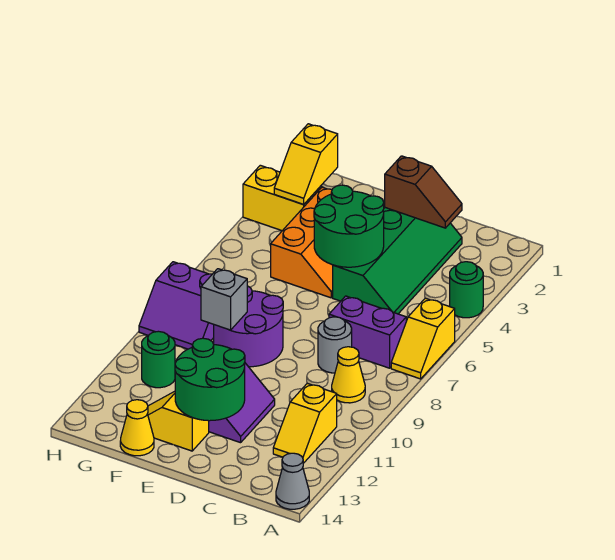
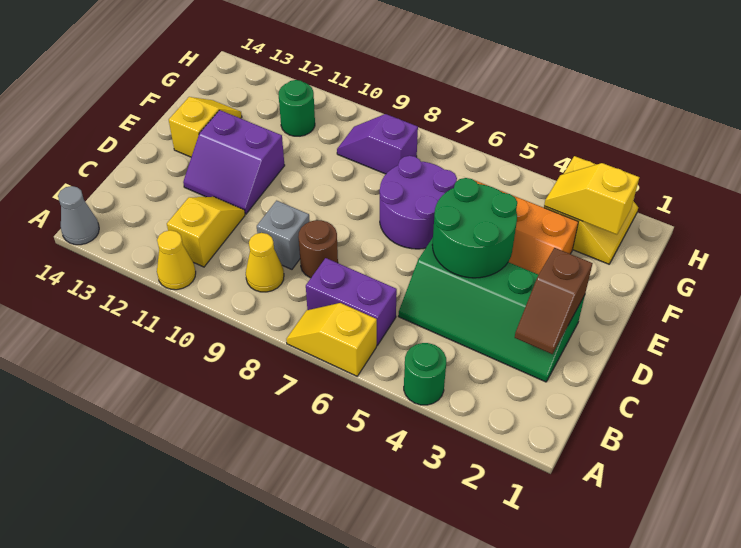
purple brick B7:C7 level 1 -> purple brick B6:B7 level 1
yellow slope B11:B12 level 1 top 11 -> yellow slope B11:C11 level 1 top B
grey round brick C8 level 1 -> brown round brick C8 level 1
green round brick D12:E13 level 2 -> none
purple round brick E8:F9 level 1 -> purple round brick E6:F7 level 1
grey brick F9 level 2 -> grey brick C9 level 1
yellow cone F14 level 1 -> yellow cone A11 level 1
purple slope G8:H9 level 1 top 8 -> purple slope G8:G9 level 1 top 8

